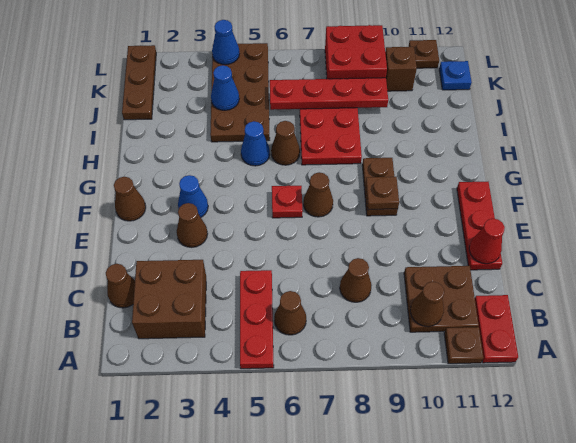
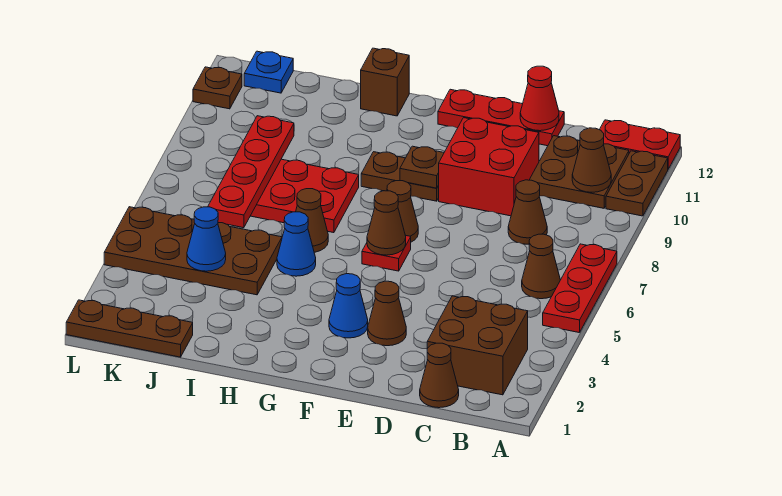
red plate A5:C5 level 1 -> red plate A5:A7 level 1
brown plate A11 level 1 -> brown plate A10:A11 level 1
brown cone F1 level 1 -> brown cone F6 level 2
red brick K8:L9 level 1 -> red brick D9:E10 level 1
brown brick K10 level 1 -> brown brick H12 level 1
blue cone L4 level 2 -> none

